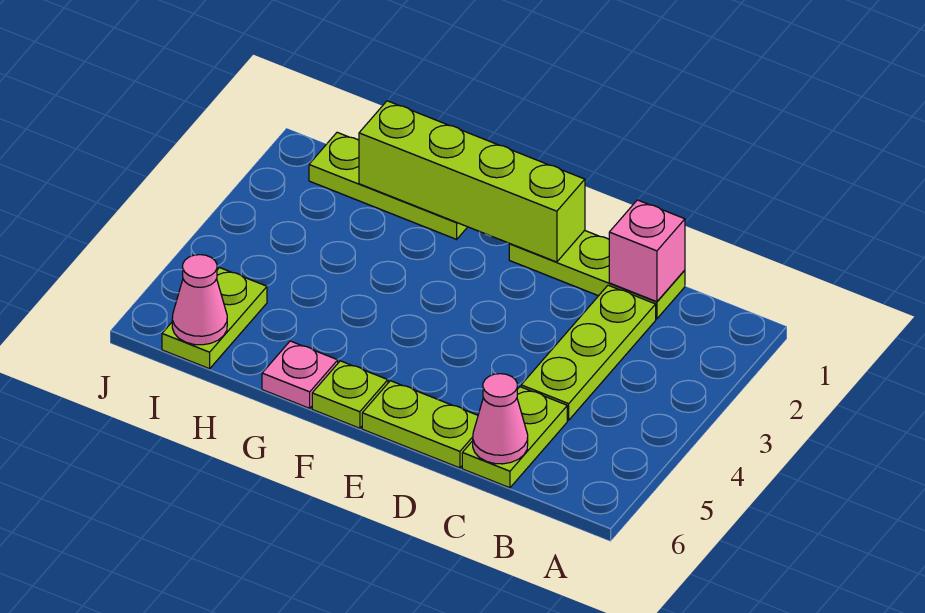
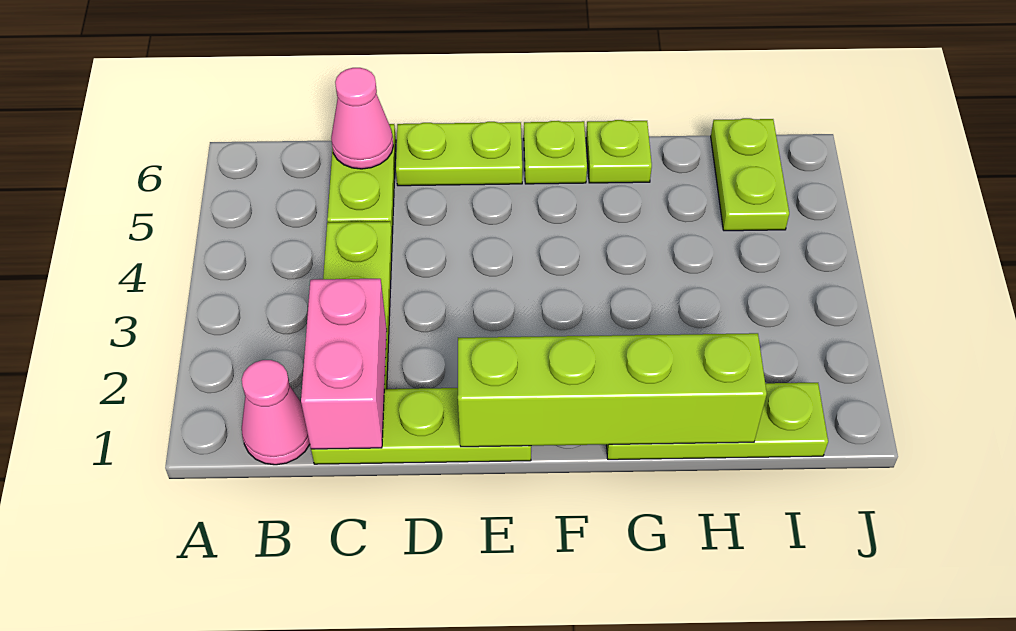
pink brick C1 level 2 -> pink brick C1:C2 level 2
pink plate G6 level 1 -> lime plate G6 level 1
pink cone I6 level 2 -> pink cone B1 level 1

